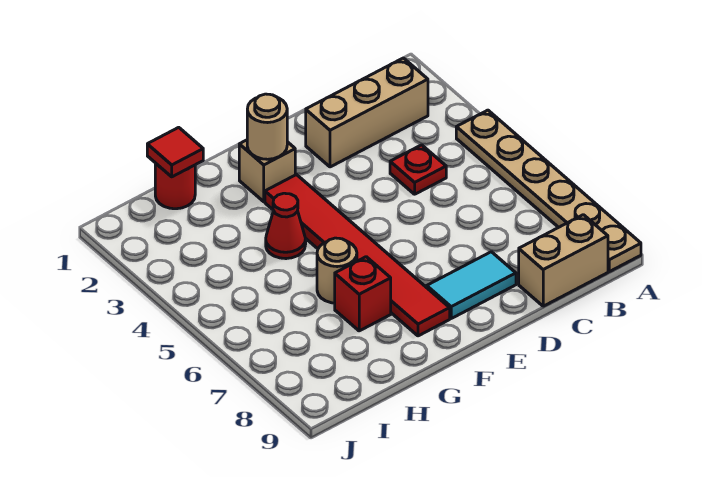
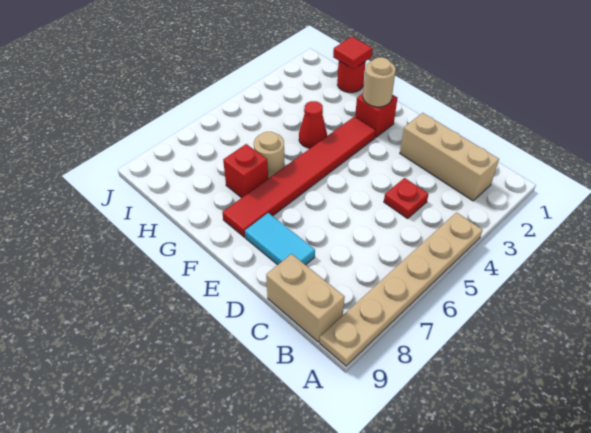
tan brick F2 level 1 -> red brick F2 level 1

